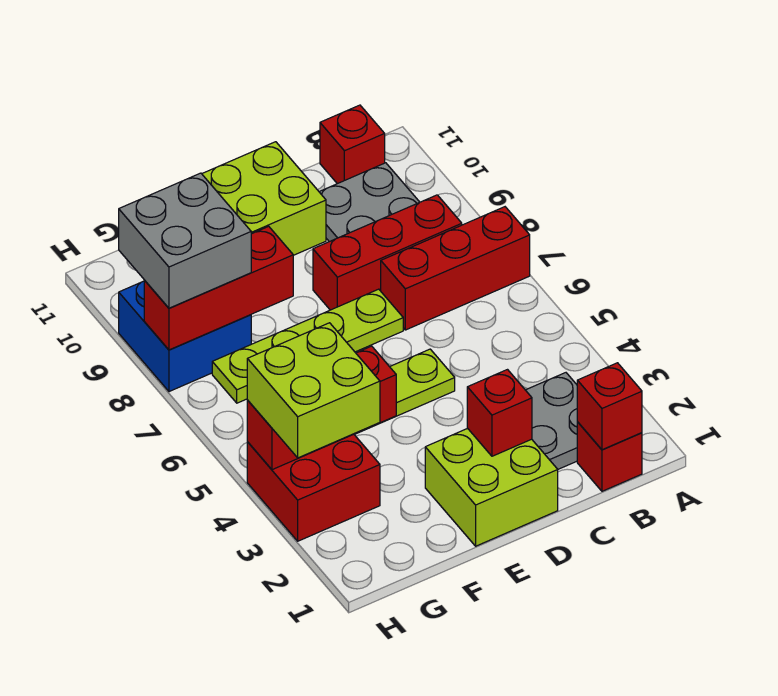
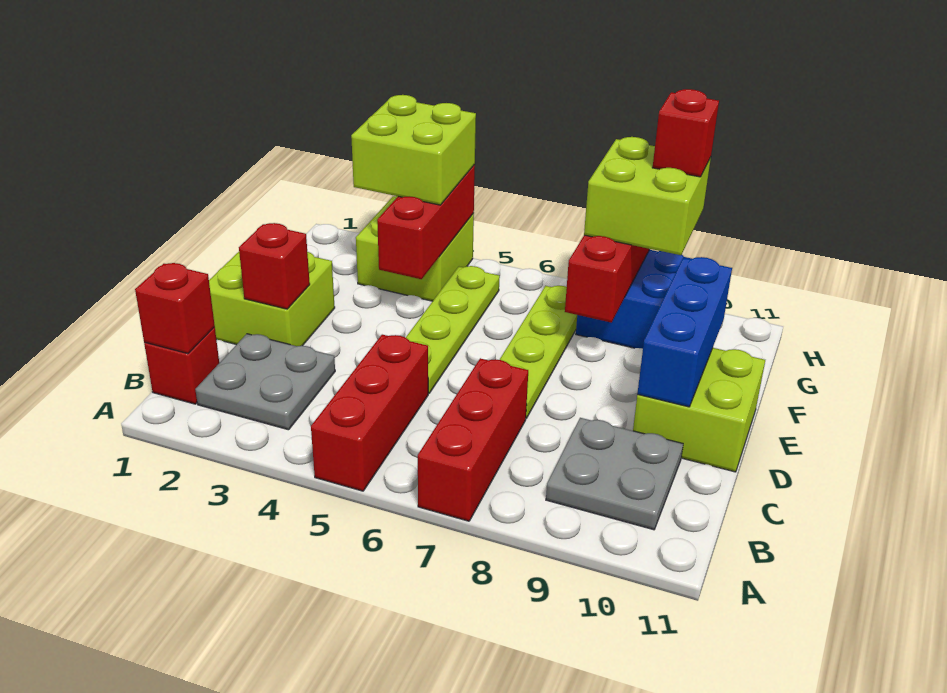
red brick B8:D8 level 1 -> red brick A5:C5 level 1
red brick B11 level 1 -> red brick H9 level 4
none -> blue brick D10:F10 level 2
red brick G3:H4 level 1 -> lime brick G3:H4 level 1
grey brick G8:H9 level 3 -> lime brick G8:H9 level 3

